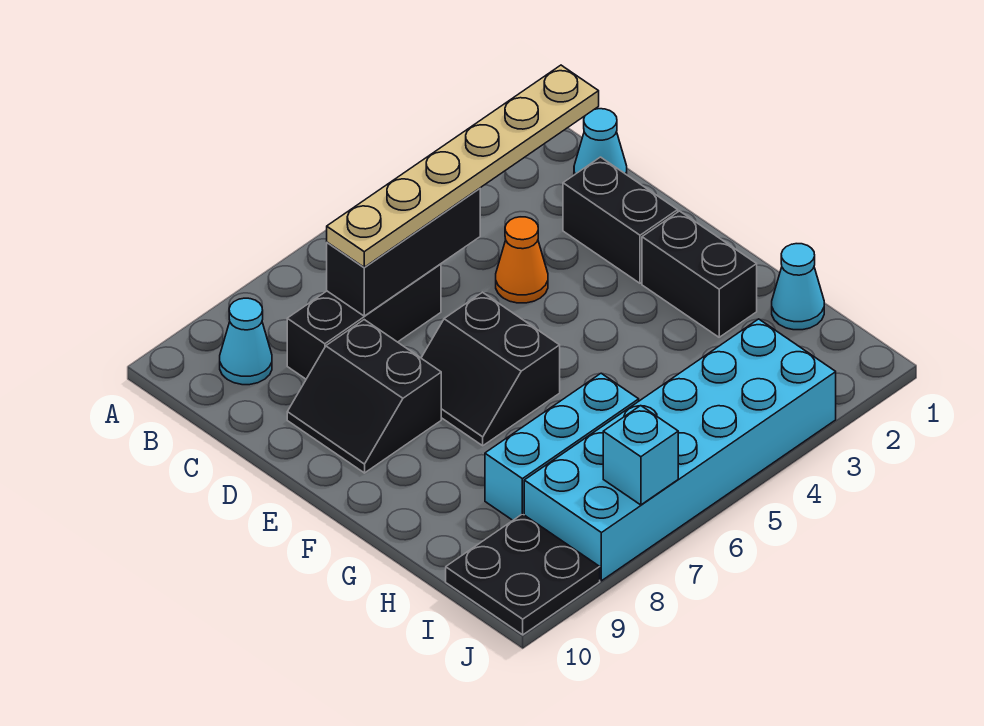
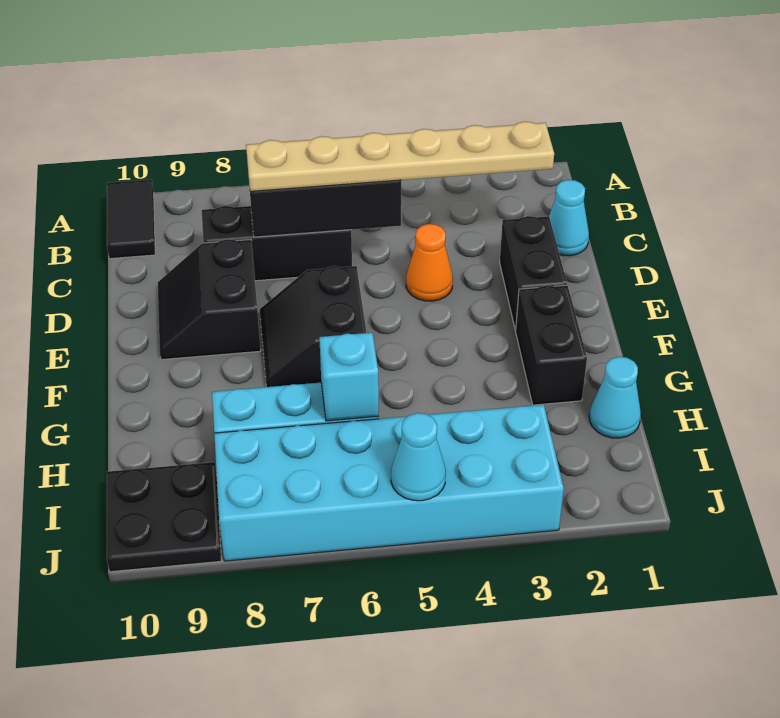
none -> black tile A10:B10 level 1
cyan cone B9 level 1 -> cyan cone J5 level 2
cyan brick J7 level 2 -> cyan brick H6 level 2

